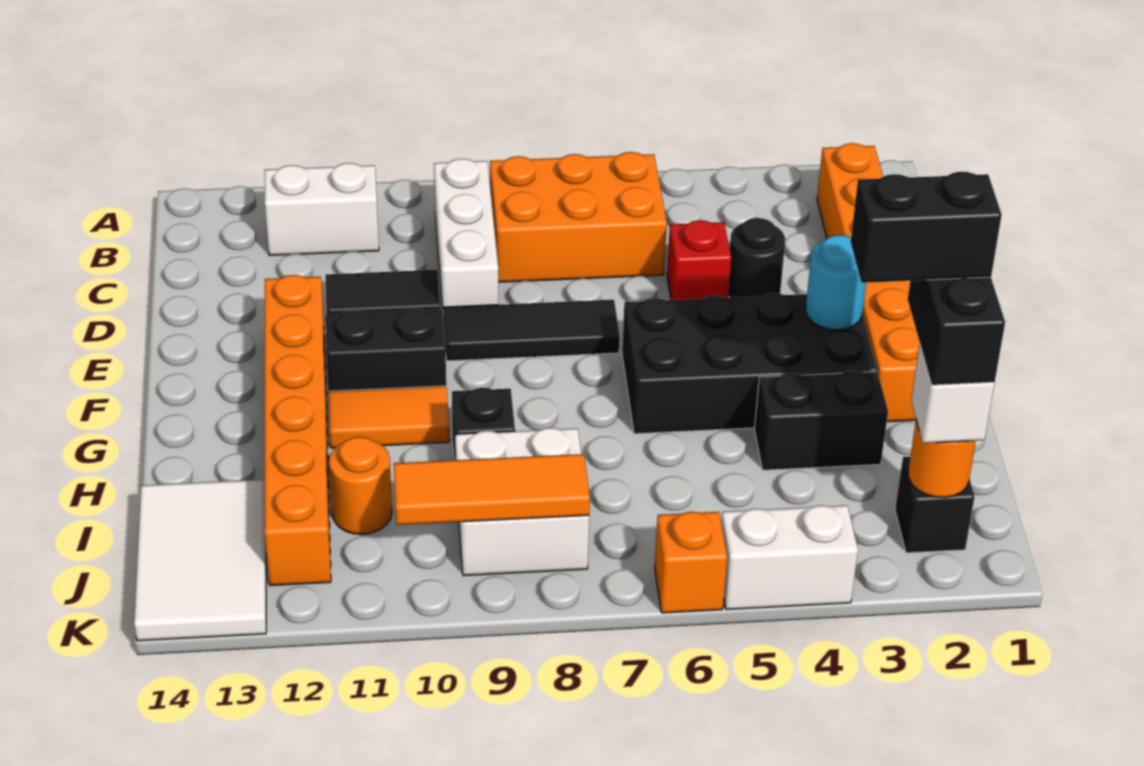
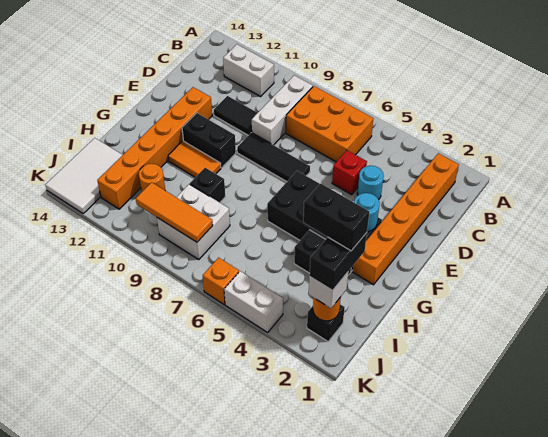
black round brick D4 level 1 -> cyan round brick D4 level 1

